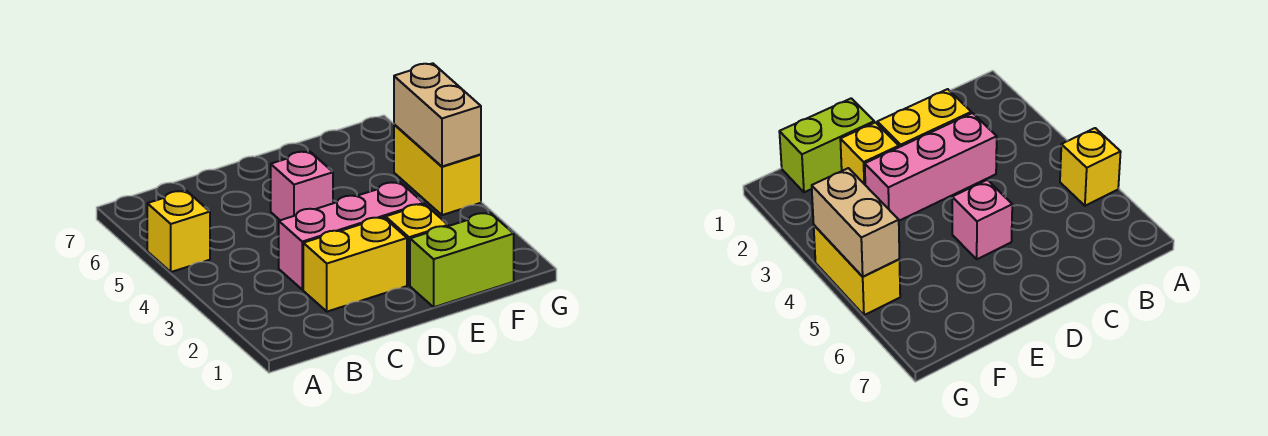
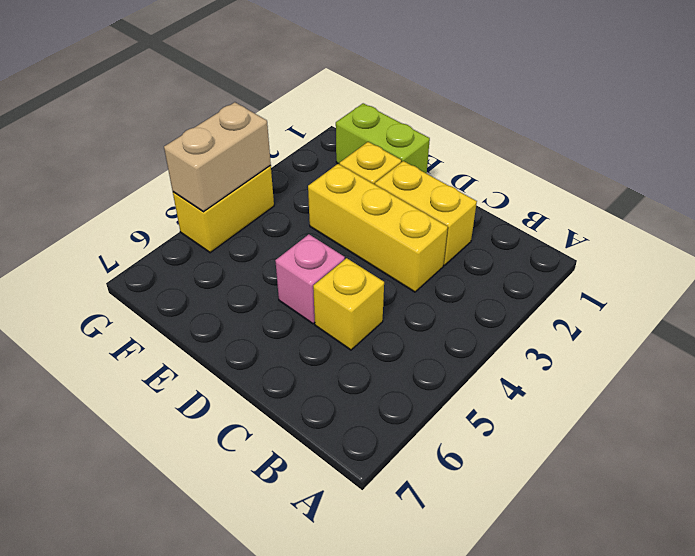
yellow brick A5 level 1 -> yellow brick C5 level 1
pink brick C3:E3 level 1 -> yellow brick C3:E3 level 1

